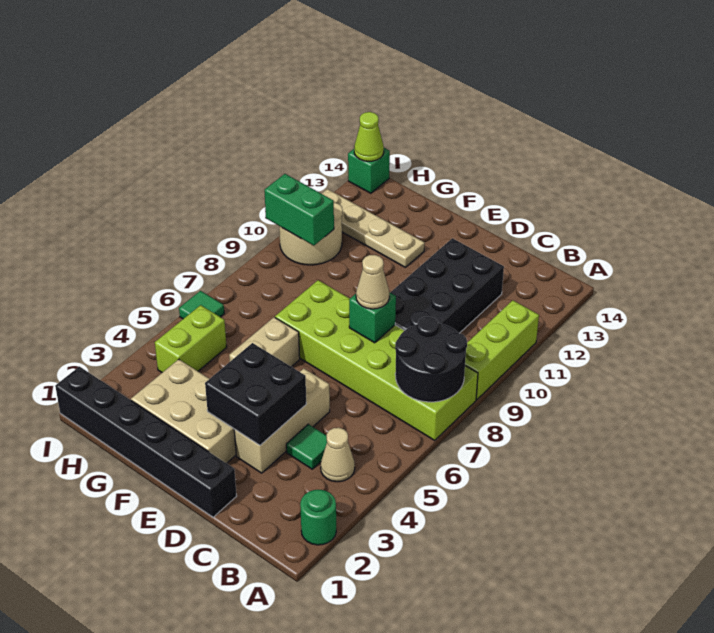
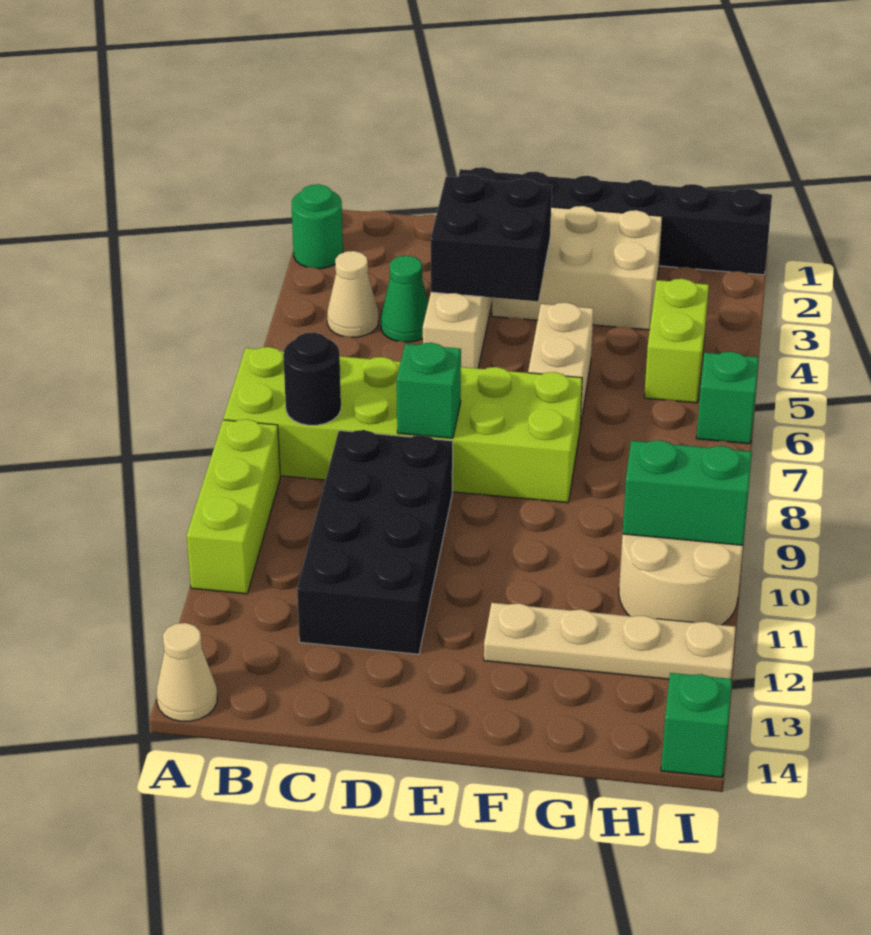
black round brick A7:B8 level 2 -> black round brick B8 level 2
green tile C4 level 1 -> green cone C4 level 1
tan cone D8 level 3 -> tan cone A14 level 1
green tile I6 level 1 -> green brick I6 level 1
lime cone I14 level 2 -> none

